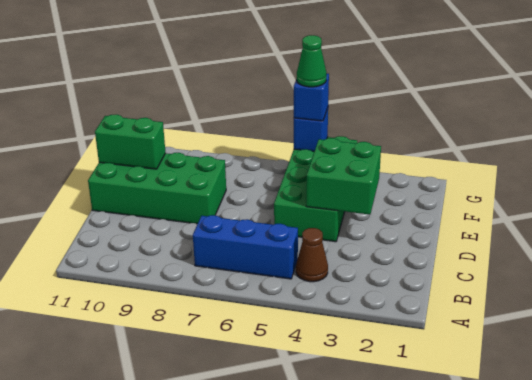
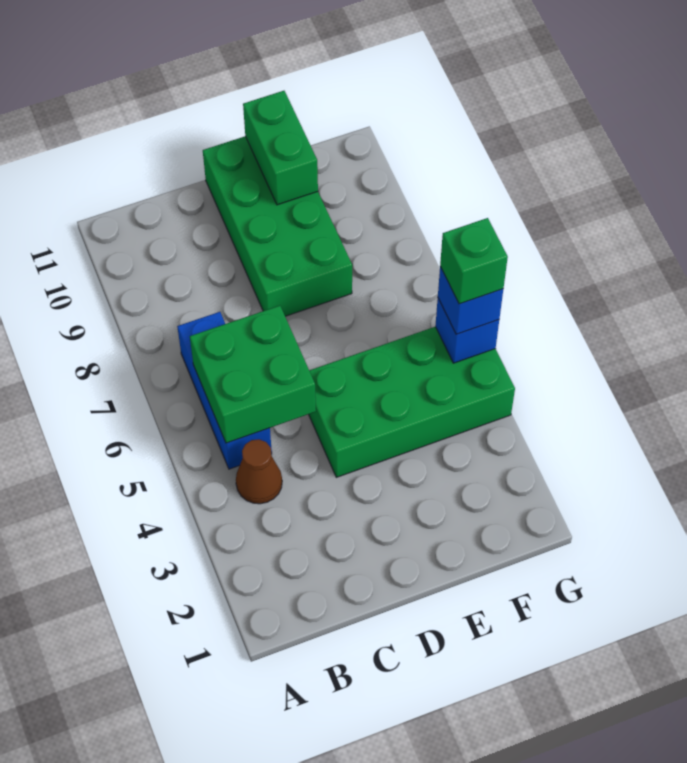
green brick D3:E4 level 2 -> green brick B5:C6 level 2
green cone G5 level 4 -> green brick G5 level 4

